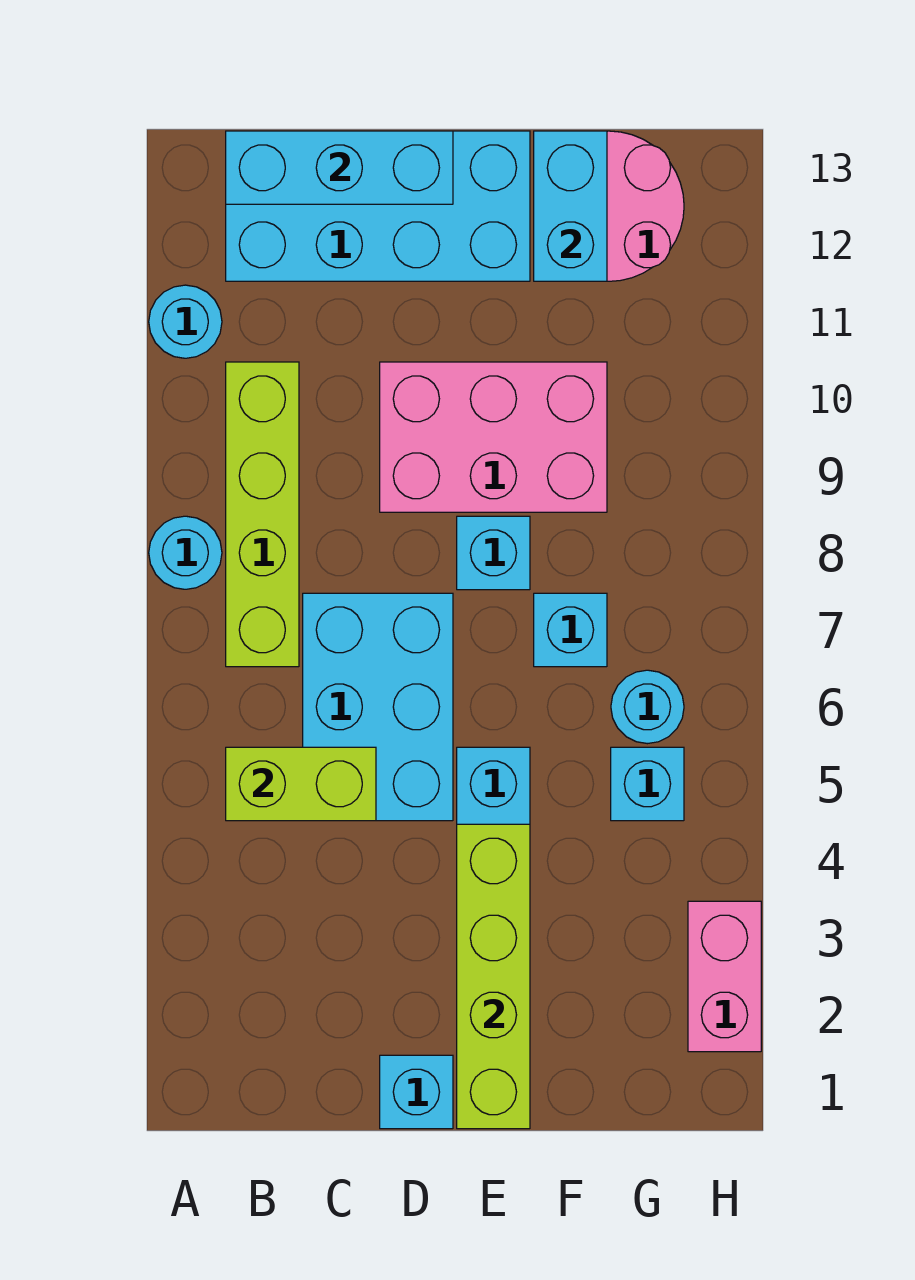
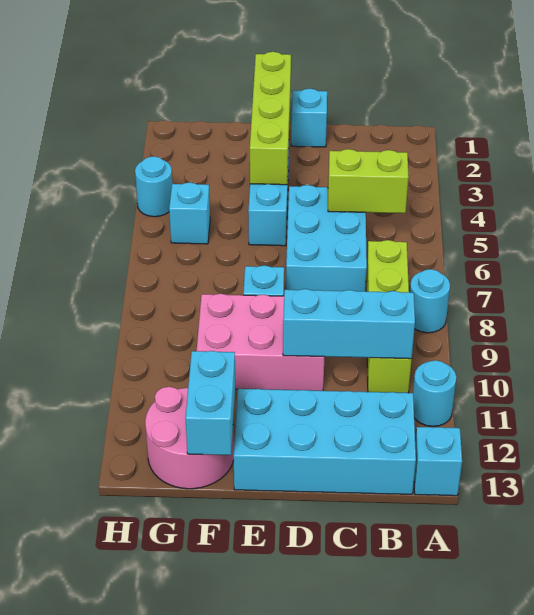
cyan brick B13:D13 level 2 -> cyan brick B10:D10 level 2
cyan brick F7 level 1 -> cyan brick A13 level 1
cyan round brick G6 level 1 -> cyan round brick H4 level 1
pink brick H2:H3 level 1 -> none

